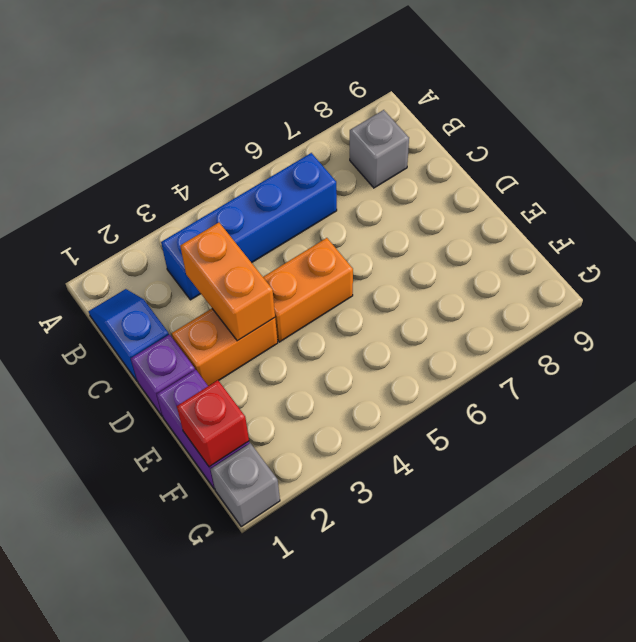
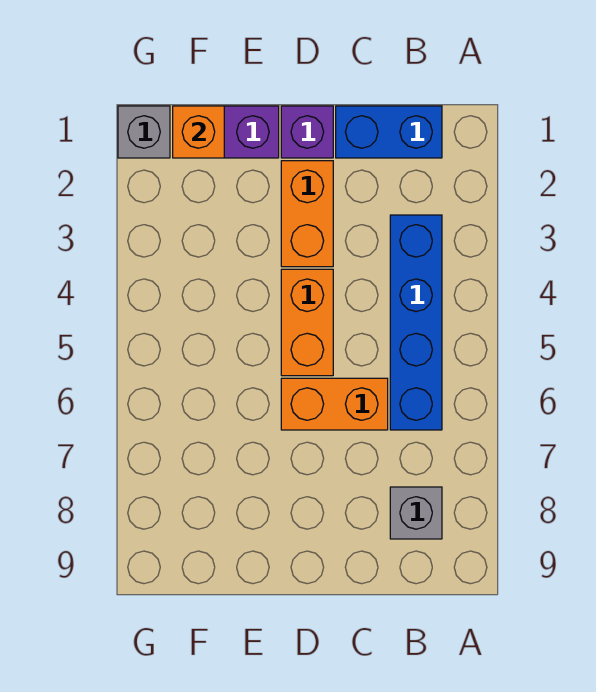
blue slope B1:C1 level 1 top C -> blue brick B1:C1 level 1
orange brick C3:D3 level 2 -> orange brick C6:D6 level 1
red brick F1 level 2 -> orange brick F1 level 2

